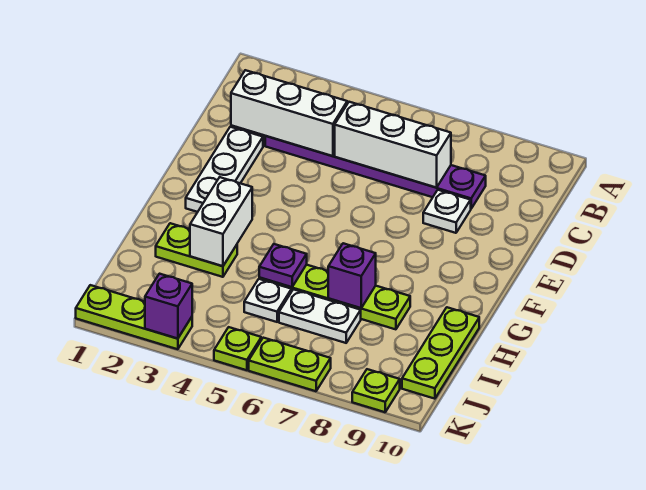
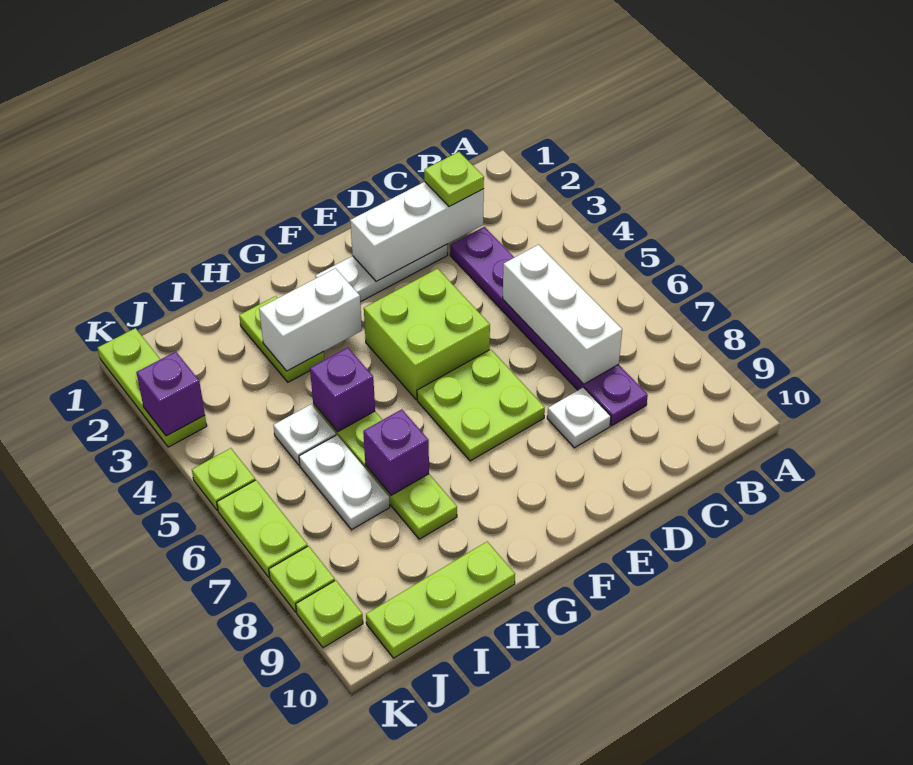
white brick C2:C4 level 2 -> white brick C2:E2 level 2
none -> lime plate C2 level 3
none -> lime brick E4:F5 level 1
none -> lime plate E6:F7 level 1
purple plate H5 level 2 -> purple brick H5 level 2
none -> lime plate K8 level 1

